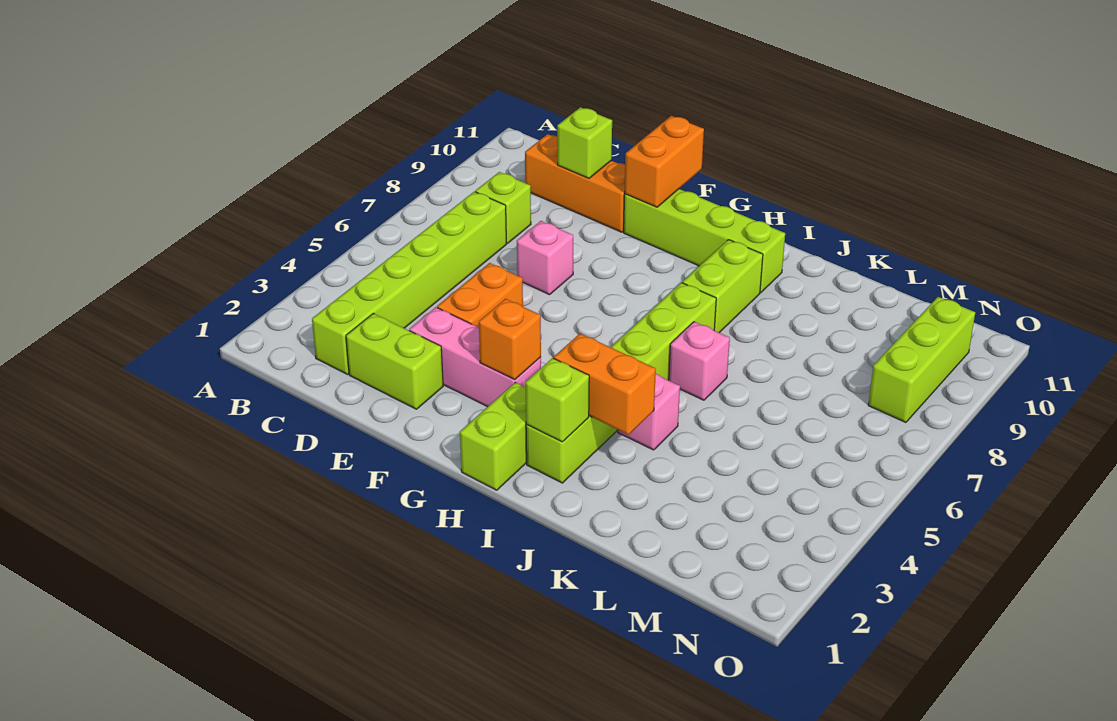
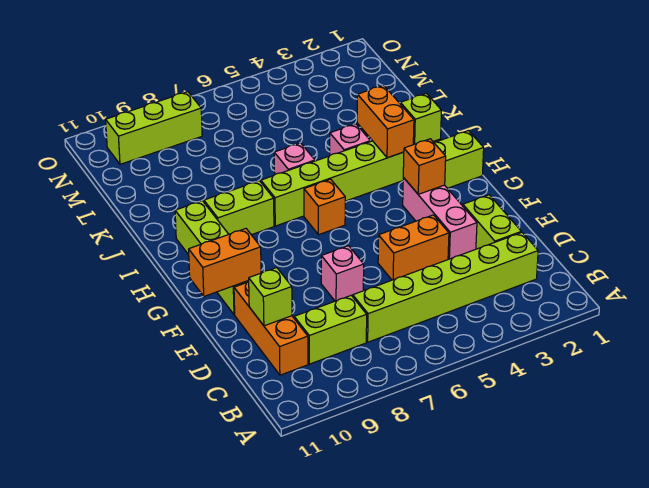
lime brick C8 level 1 -> lime brick C8:C9 level 1
none -> orange brick H6 level 1

